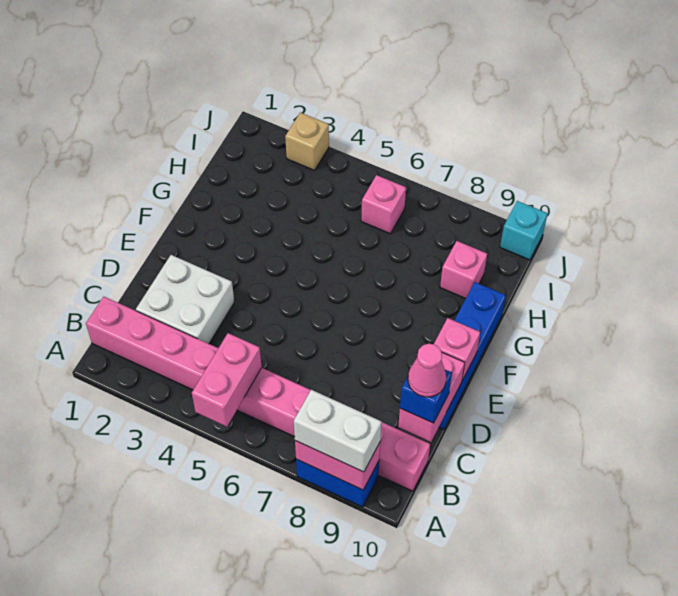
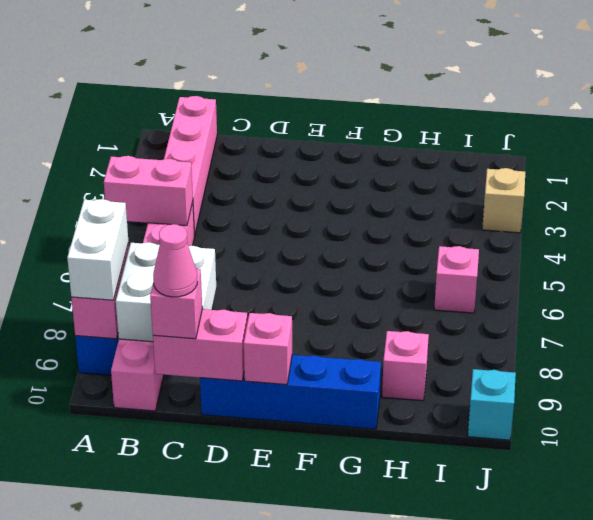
white brick C2:D3 level 1 -> white brick B8:C9 level 2
blue brick C10 level 3 -> pink brick C10 level 3

